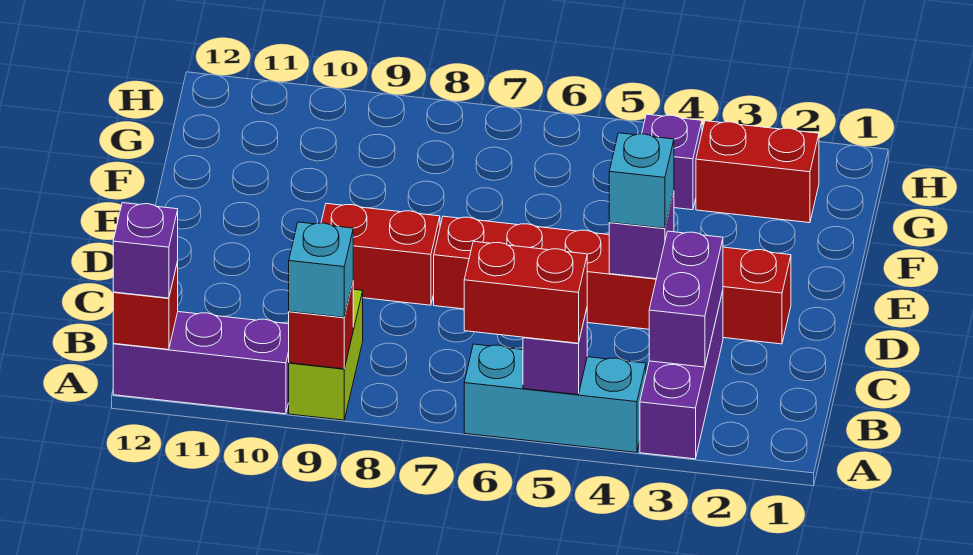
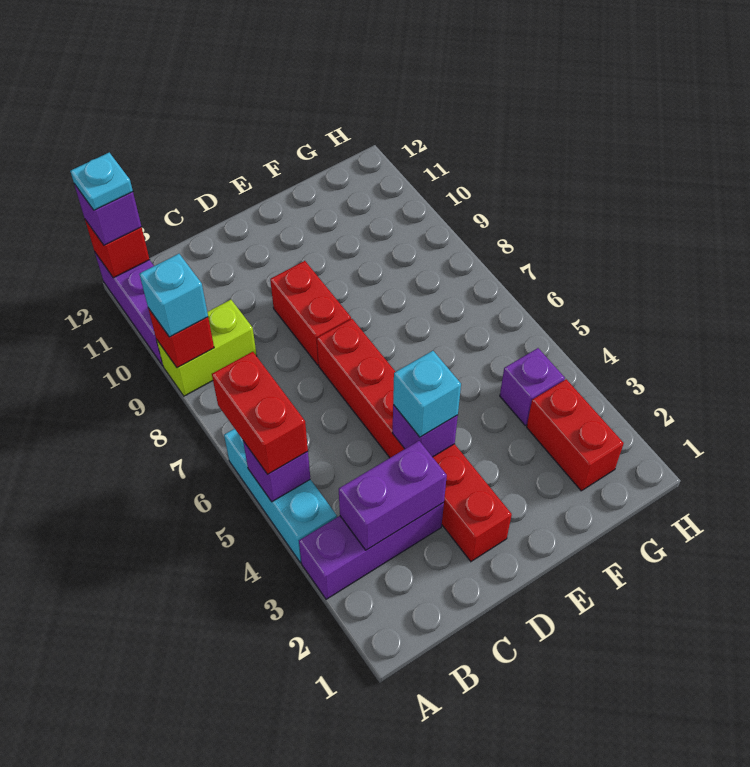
none -> cyan plate A12 level 4

